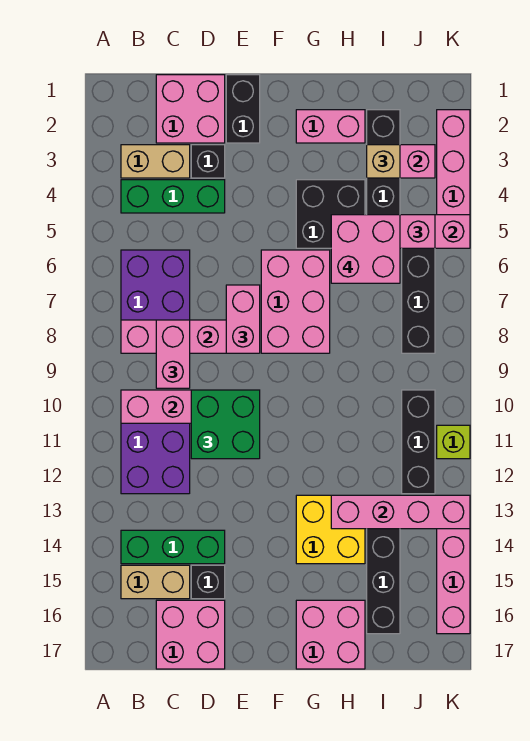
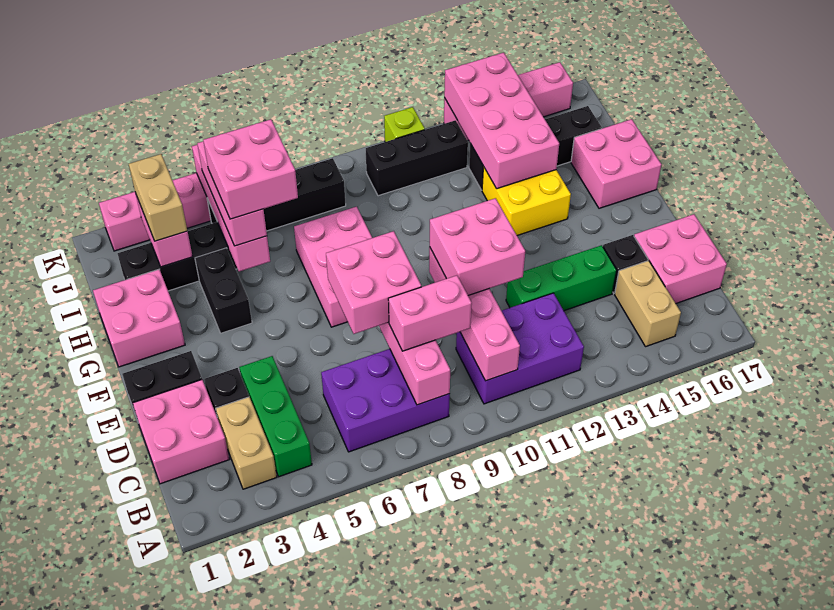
green brick B14:D14 level 1 -> green brick D12:D14 level 1
green brick D10:E11 level 3 -> pink brick D10:E11 level 3
pink brick E7:E8 level 3 -> pink brick D7:E8 level 3
pink brick F6:G8 level 1 -> pink brick F7:H8 level 1
pink brick G2:H2 level 1 -> pink brick G1:H2 level 1
black brick G4:H5 level 1 -> black brick G4:H4 level 1
pink brick H13:K13 level 2 -> pink brick H13:K14 level 2
tan brick I3 level 3 -> tan brick I3:J3 level 3

